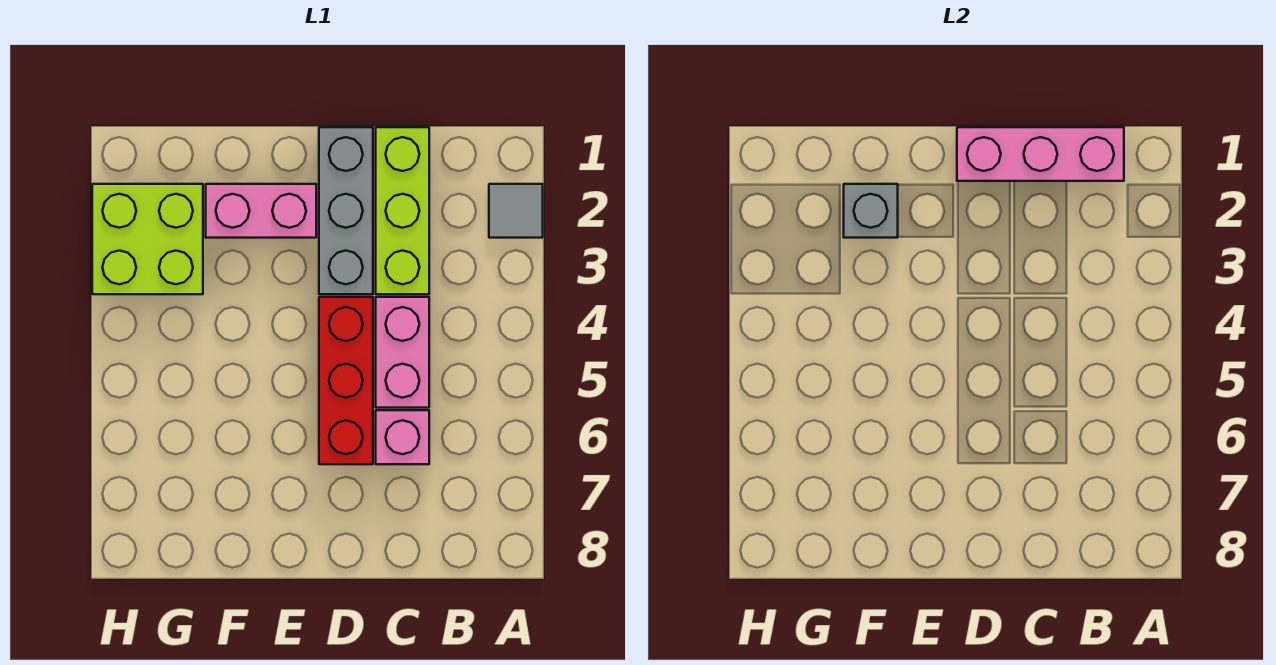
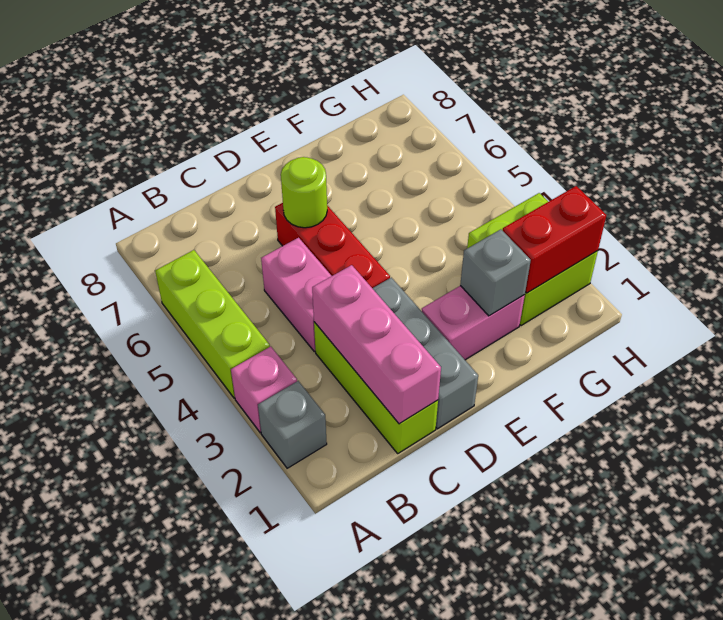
grey tile A2 level 1 -> grey brick A2 level 1
none -> lime brick A4:A6 level 1
pink brick B1:D1 level 2 -> pink brick C1:C3 level 2
pink brick C6 level 1 -> pink brick A3 level 1
none -> lime round brick D6 level 2
none -> red brick G2:H2 level 2

